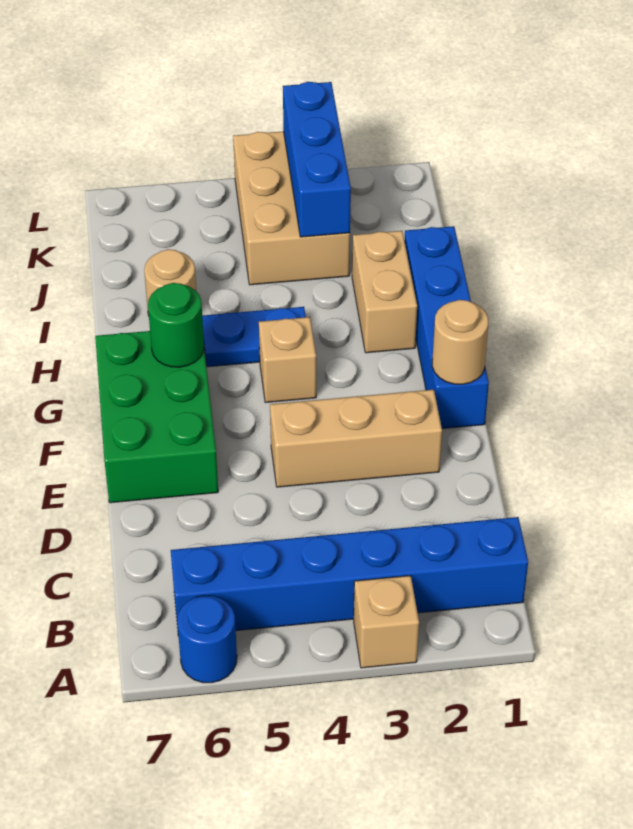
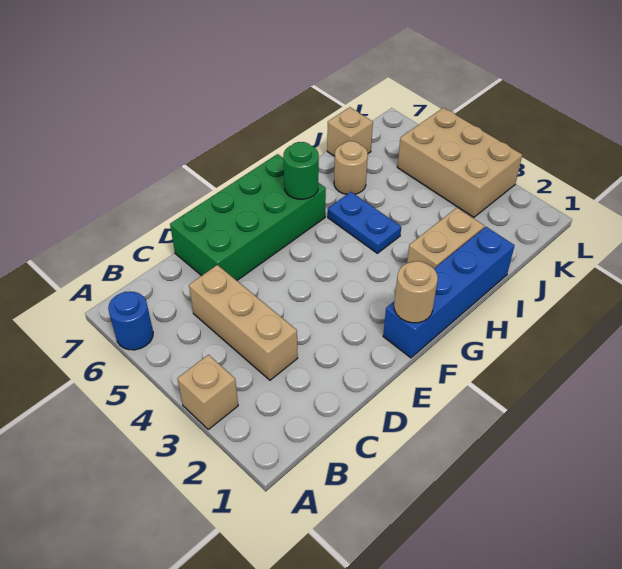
blue brick B1:B6 level 1 -> none
tan brick E2:E4 level 1 -> tan brick C3:C5 level 1
green brick E6:G7 level 1 -> green brick D6:G7 level 1
tan brick G4 level 1 -> tan brick J7 level 1
tan brick J3:L4 level 1 -> tan brick K3:L5 level 1
blue brick J3:L3 level 2 -> none

